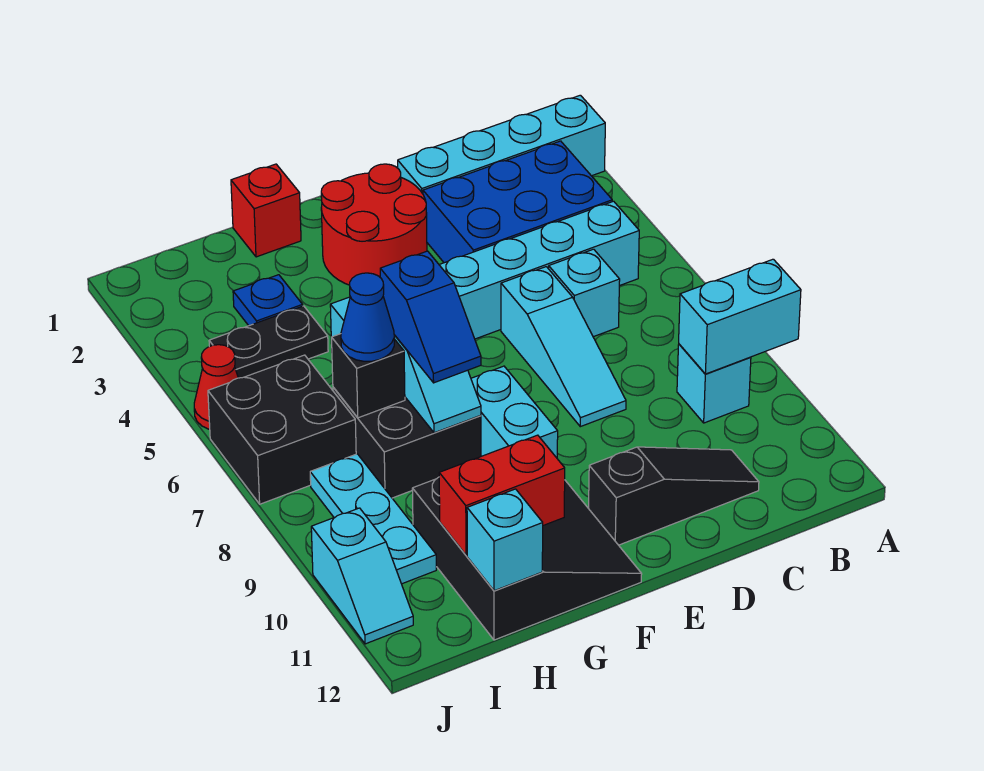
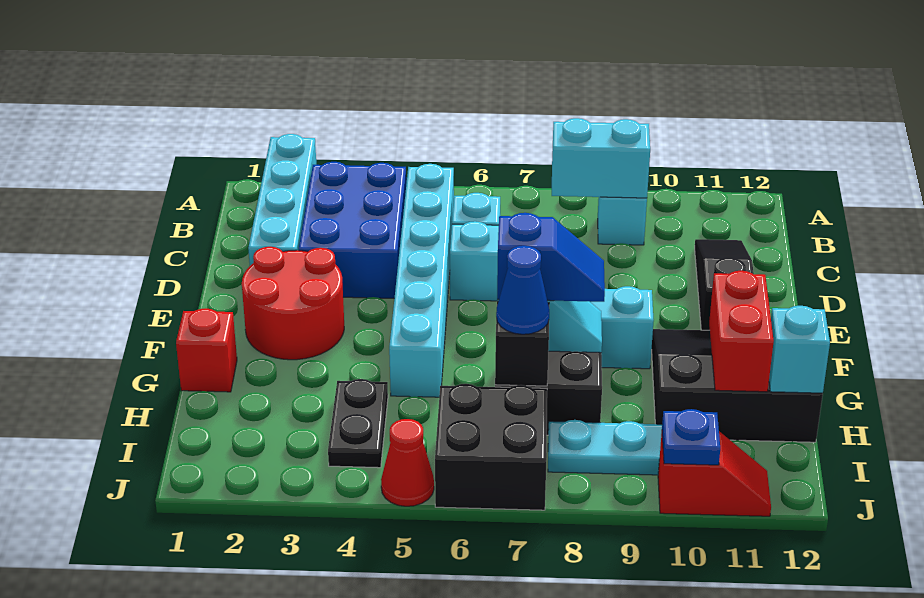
cyan brick A9:B9 level 2 -> cyan brick B8:B9 level 2
blue plate H3 level 1 -> blue plate J10 level 2
cyan slope J10:J11 level 1 top 10 -> red slope J10:J11 level 1 top 10

